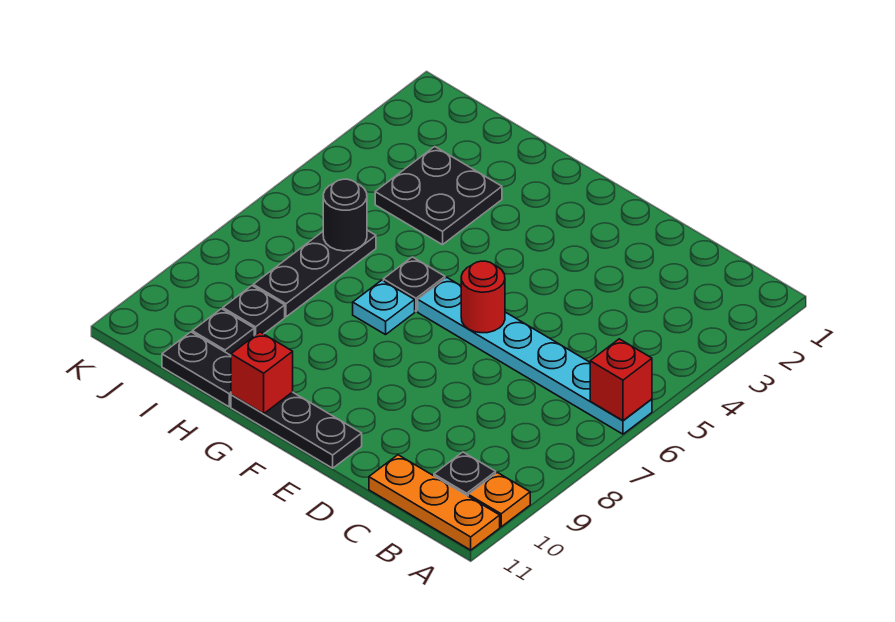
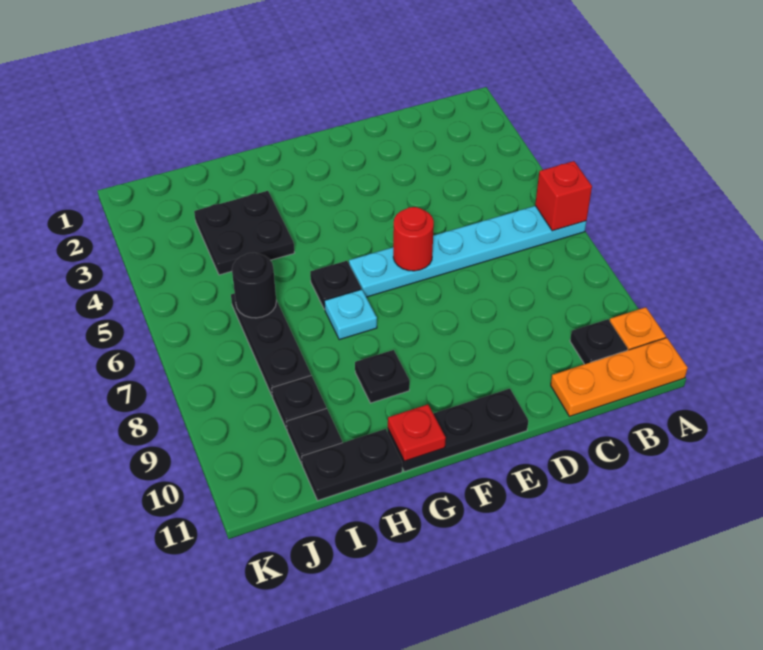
none -> black plate G9 level 1
red brick G11 level 2 -> red plate G11 level 2

